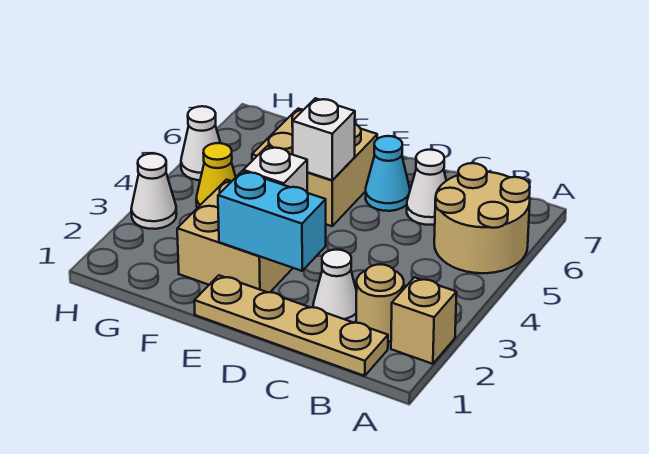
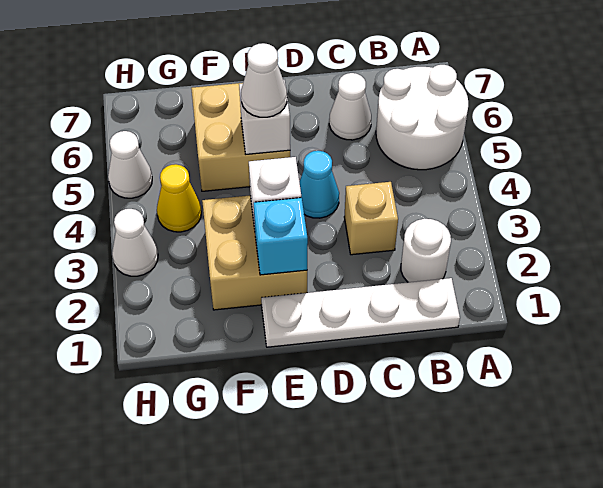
tan brick A2 level 1 -> tan brick C3 level 1
tan round brick A5:B6 level 1 -> white round brick A5:B6 level 1
tan plate B1:E1 level 1 -> white plate B1:E1 level 1
tan round brick B2 level 1 -> white round brick B2 level 1
white cone C2 level 1 -> white cone E5 level 3
cyan brick D2:E2 level 2 -> cyan brick E2 level 2
cyan cone D6 level 1 -> cyan cone D4 level 1

